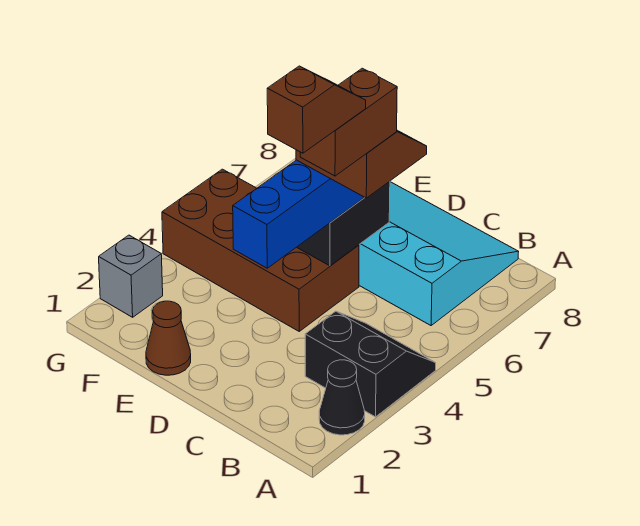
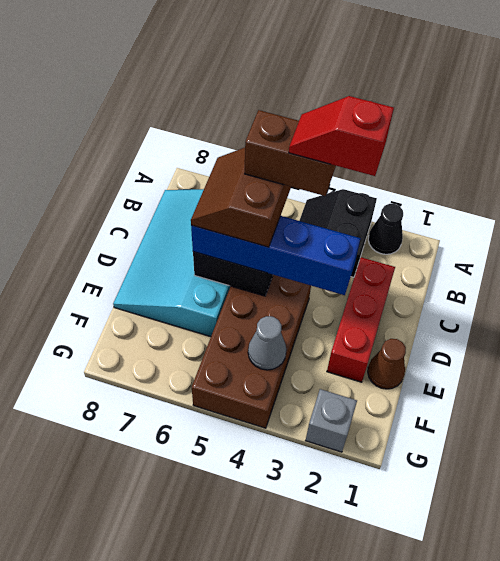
none -> red brick C2:E2 level 1
brown slope C3:C4 level 6 top 3 -> red slope C3:C4 level 6 top 3
none -> grey cone F4 level 2

